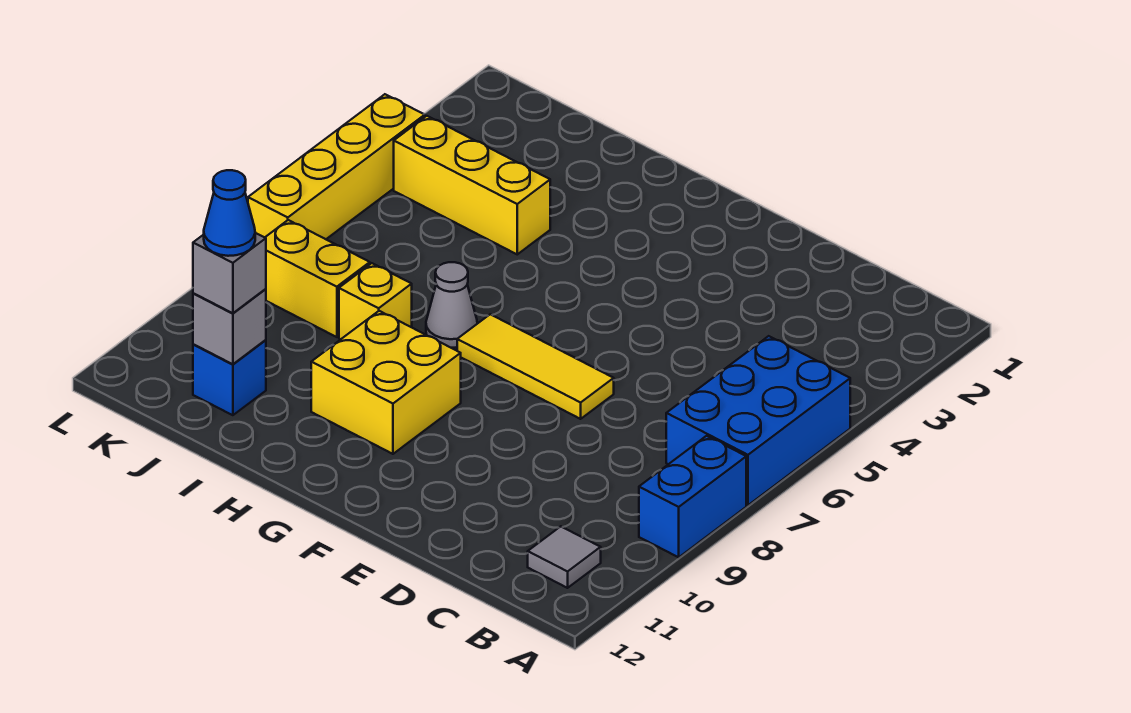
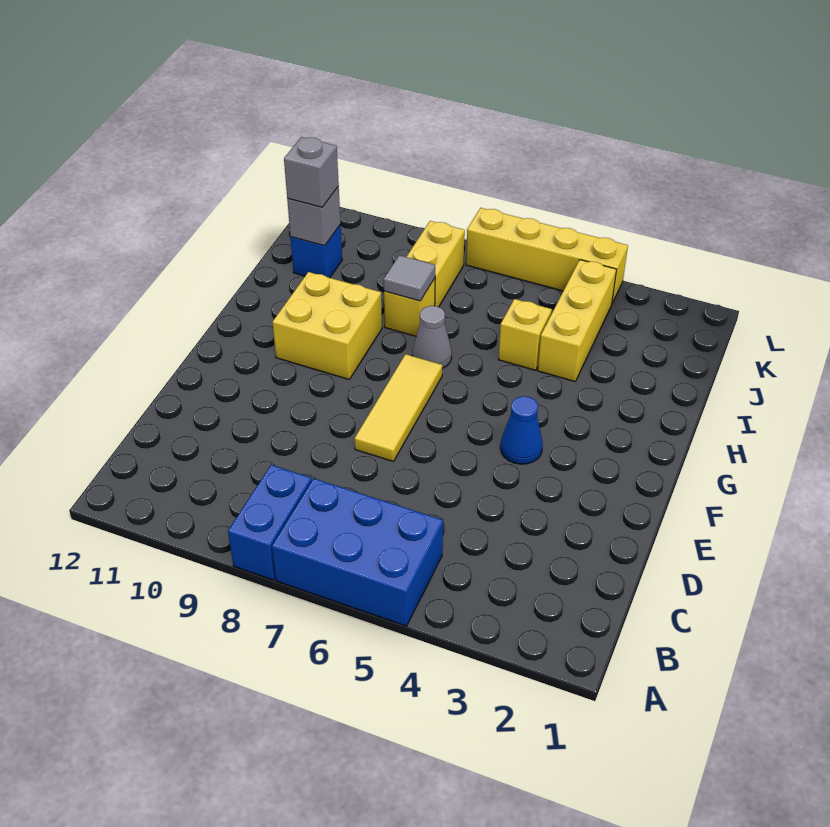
blue brick A8:A9 level 1 -> blue brick A8:B8 level 1
grey tile B11 level 1 -> grey tile I8 level 2
none -> yellow brick I5 level 1
blue cone J11 level 4 -> blue cone F4 level 1

